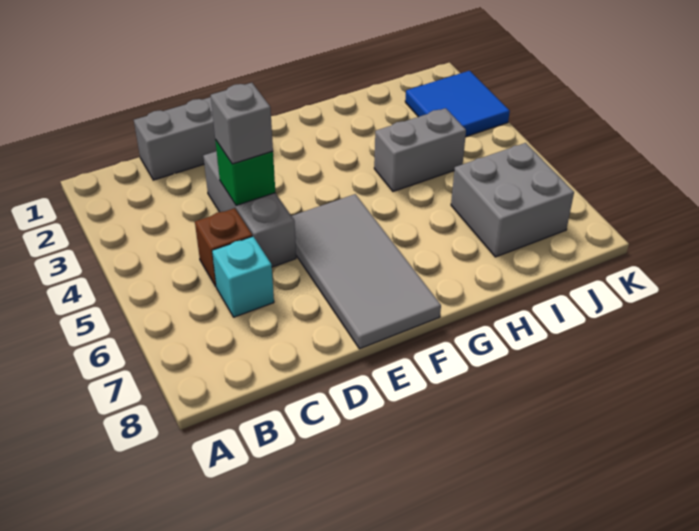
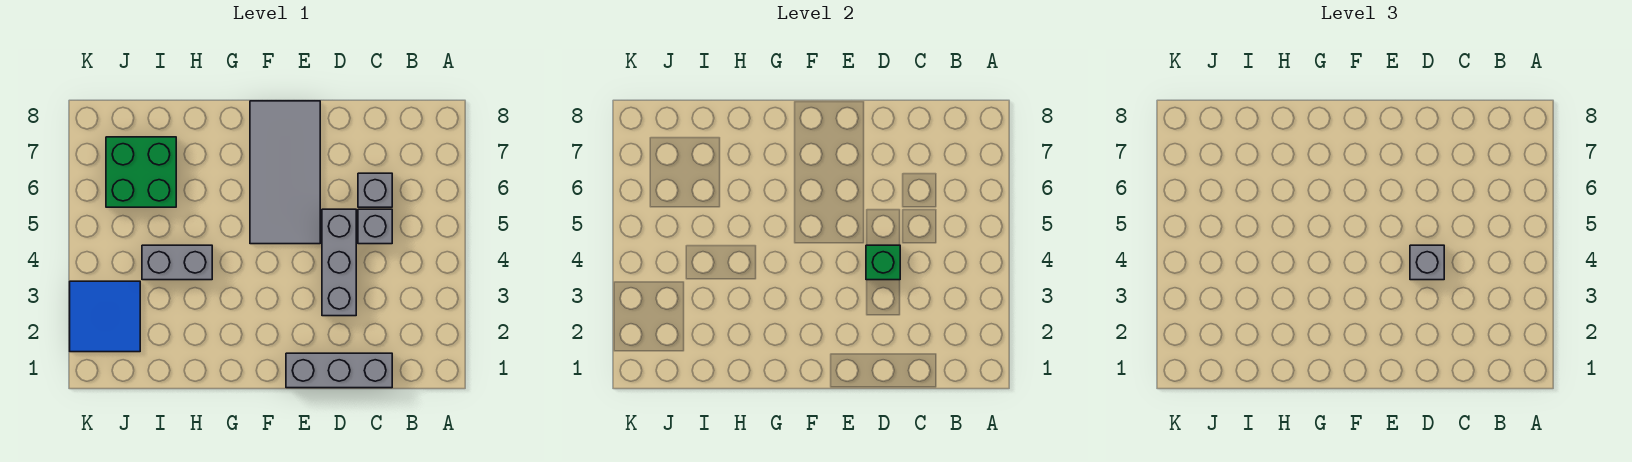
brown brick C5 level 1 -> grey brick C5 level 1
cyan brick C6 level 1 -> grey brick C6 level 1
grey brick I6:J7 level 1 -> green brick I6:J7 level 1

